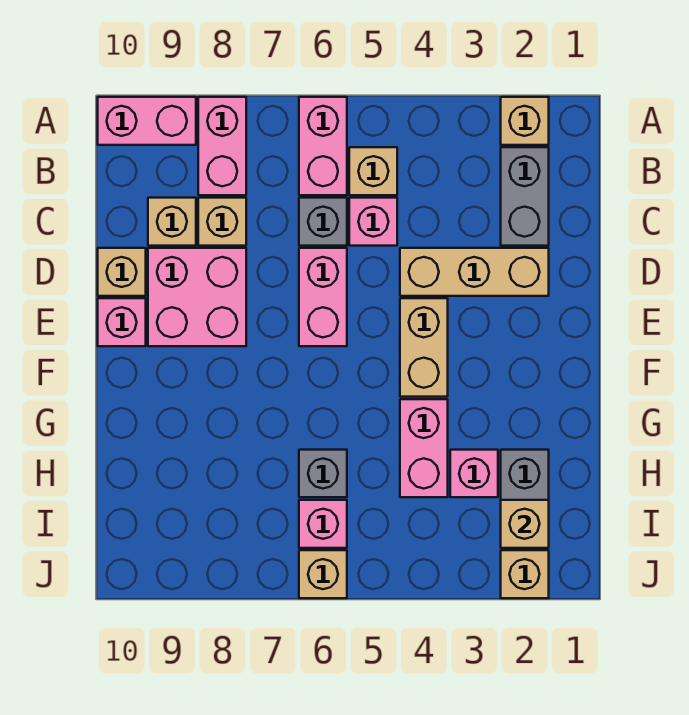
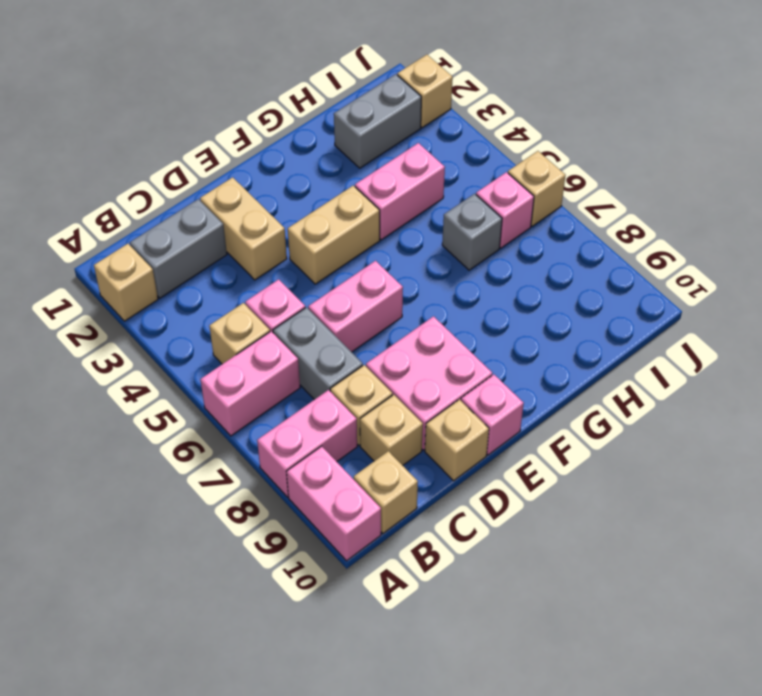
grey brick C6 level 1 -> grey brick C6:C7 level 1
tan brick D2:D4 level 1 -> tan brick D2:D3 level 1
pink brick H3 level 1 -> none
tan brick I2 level 2 -> tan brick B10 level 1

